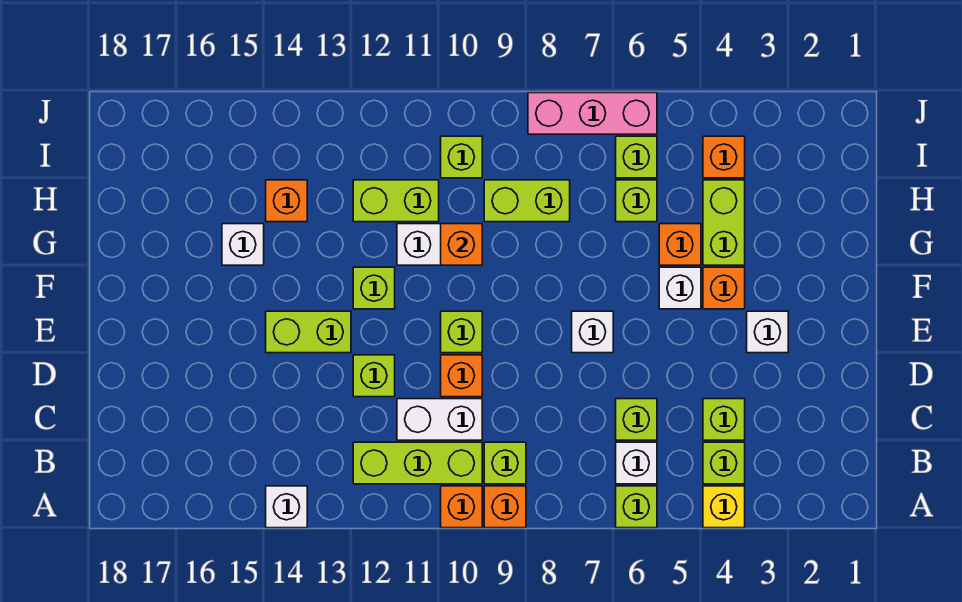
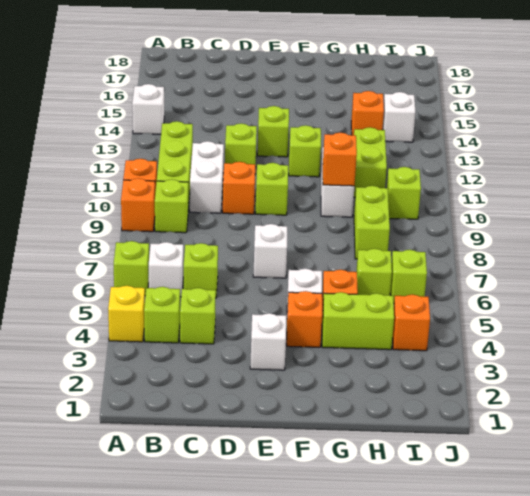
lime brick E13:E14 level 1 -> lime brick E13 level 1
white brick G15 level 1 -> white brick I14 level 1
pink brick J6:J8 level 1 -> none

